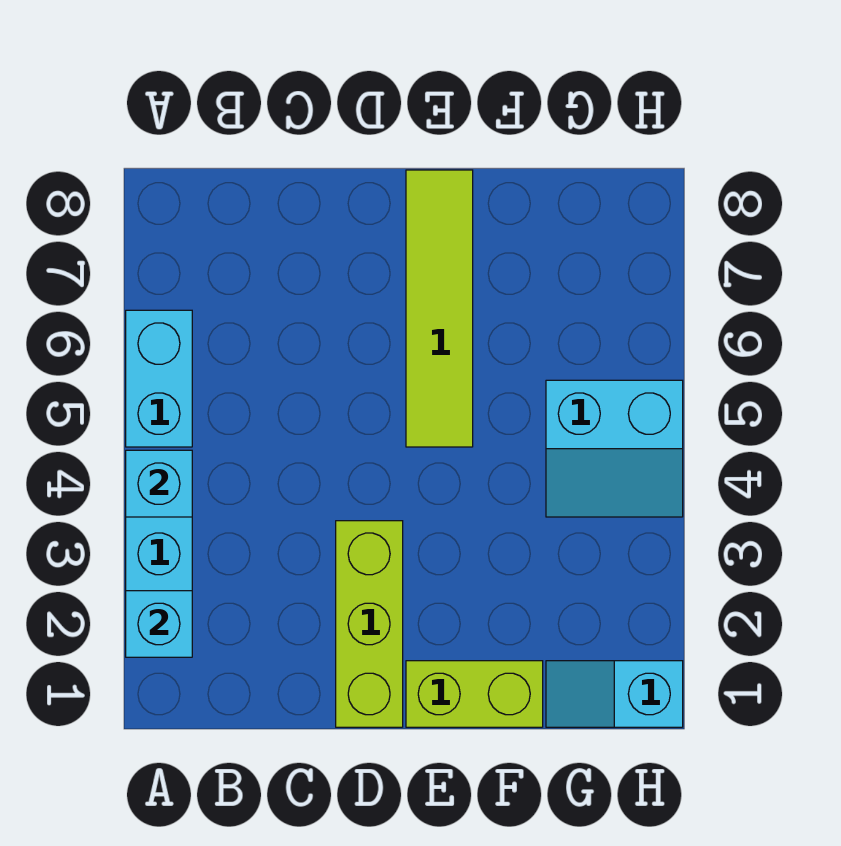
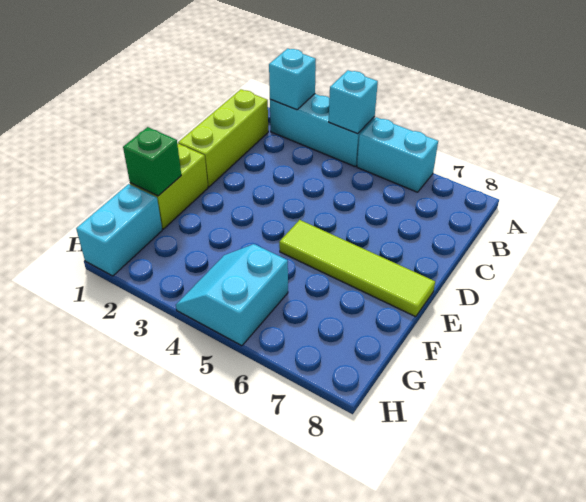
lime brick D1:D3 level 1 -> lime brick B1:D1 level 1
none -> green brick F1 level 2
cyan slope G1:H1 level 1 top H -> cyan brick G1:H1 level 1

